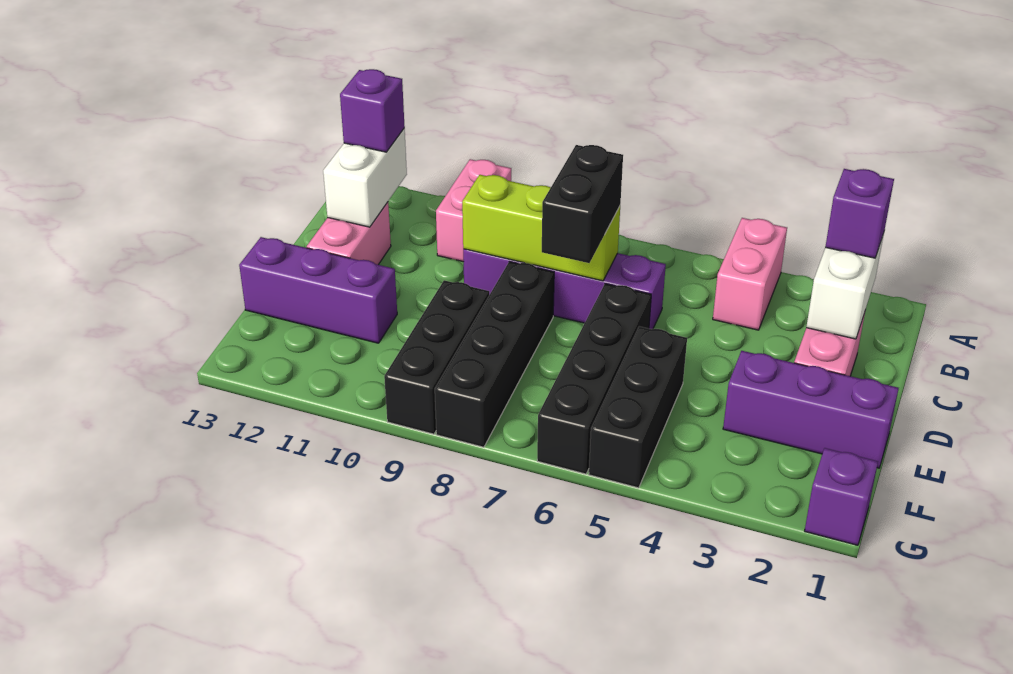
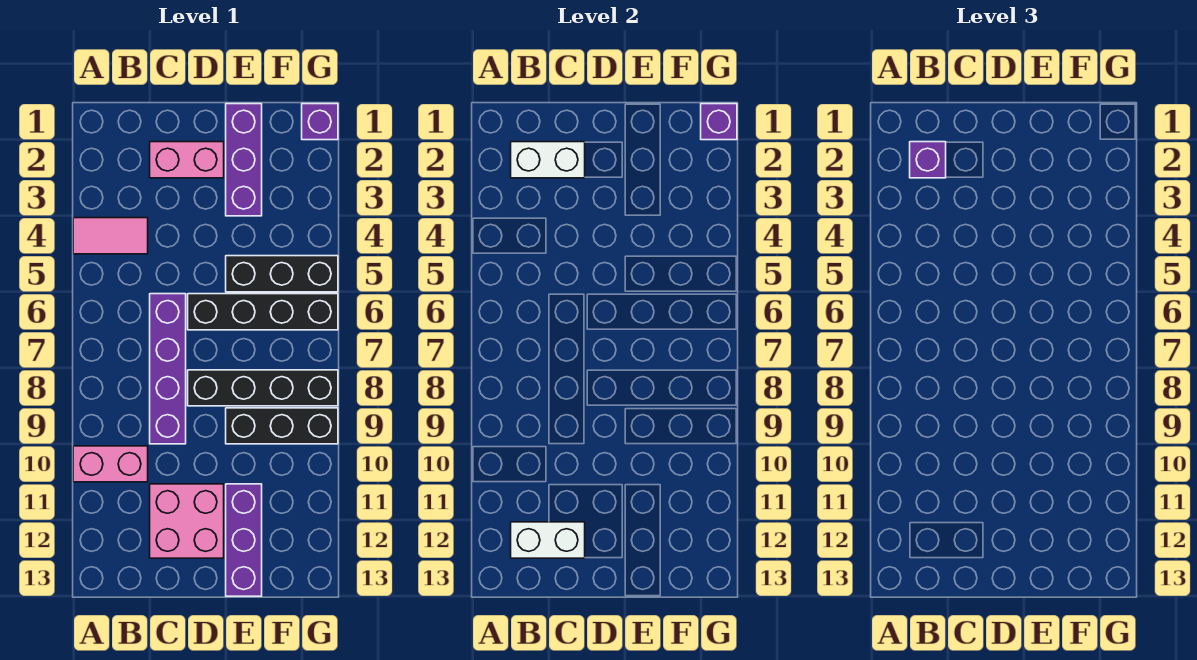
pink brick A4:B4 level 1 -> pink tile A4:B4 level 1
purple brick B12 level 3 -> purple brick G1 level 2
lime brick C7:C9 level 2 -> none
black brick C7:D7 level 3 -> none
pink brick C12:D12 level 1 -> pink brick C11:D12 level 1

